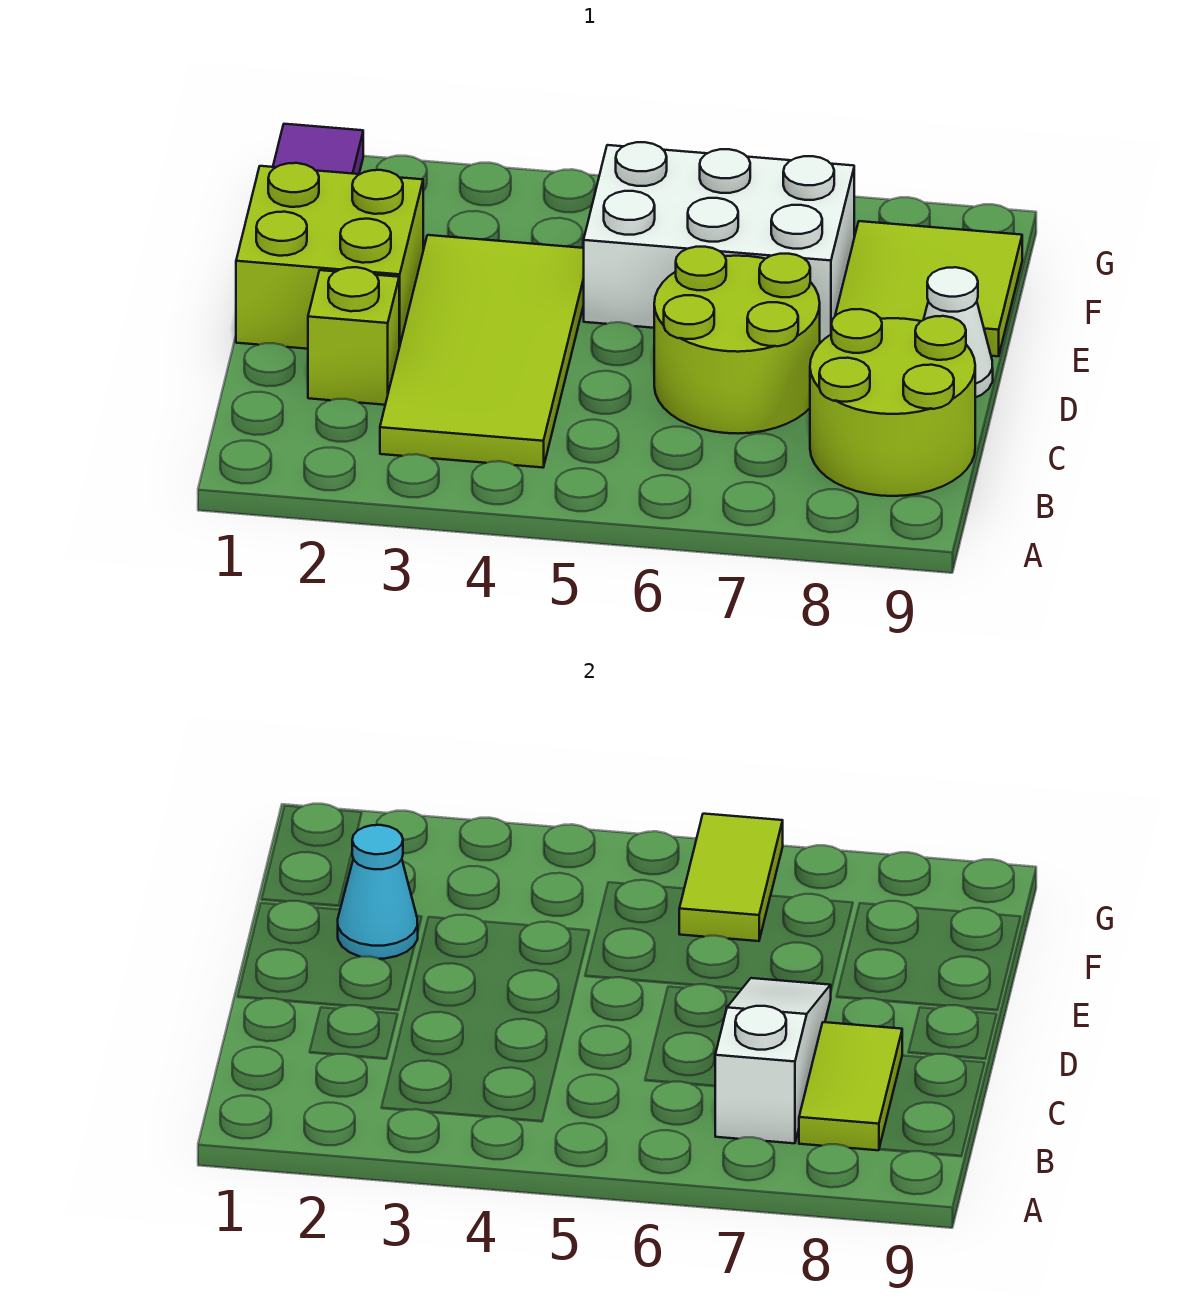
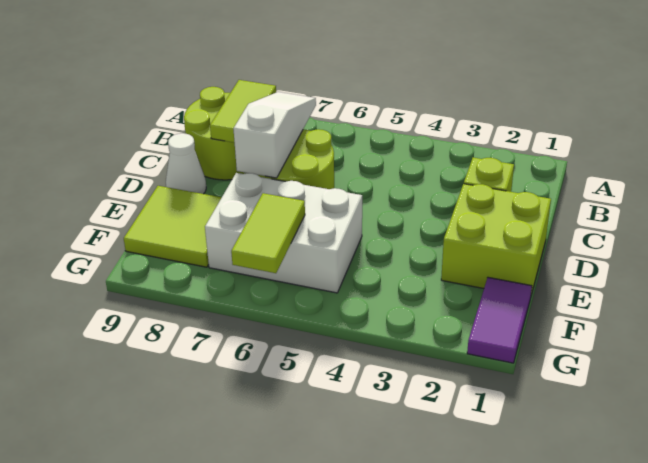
lime tile B3:E4 level 1 -> none
white slope B7:D7 level 2 top B -> white slope B7:D7 level 2 top D
cyan cone E2 level 2 -> none

